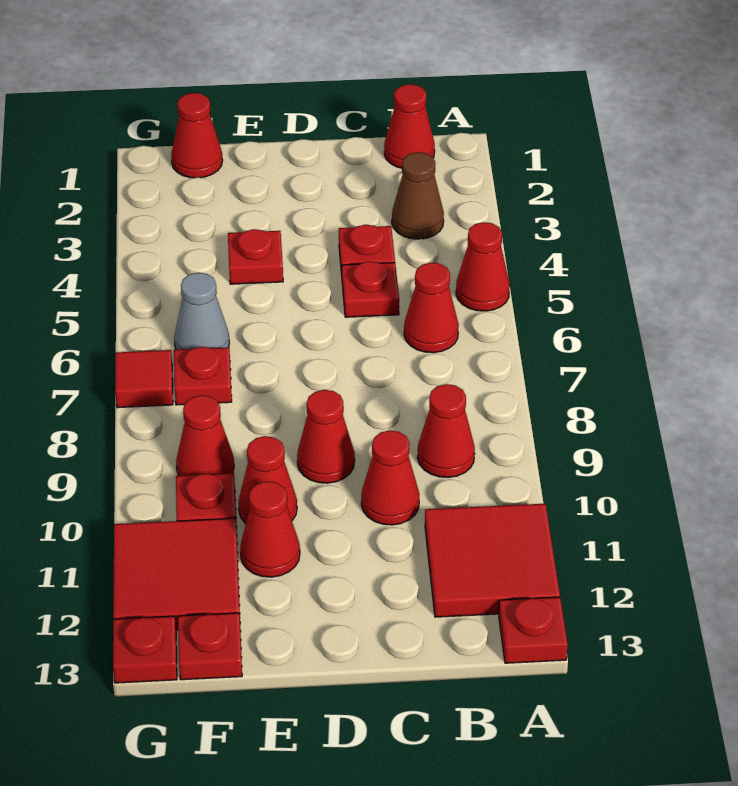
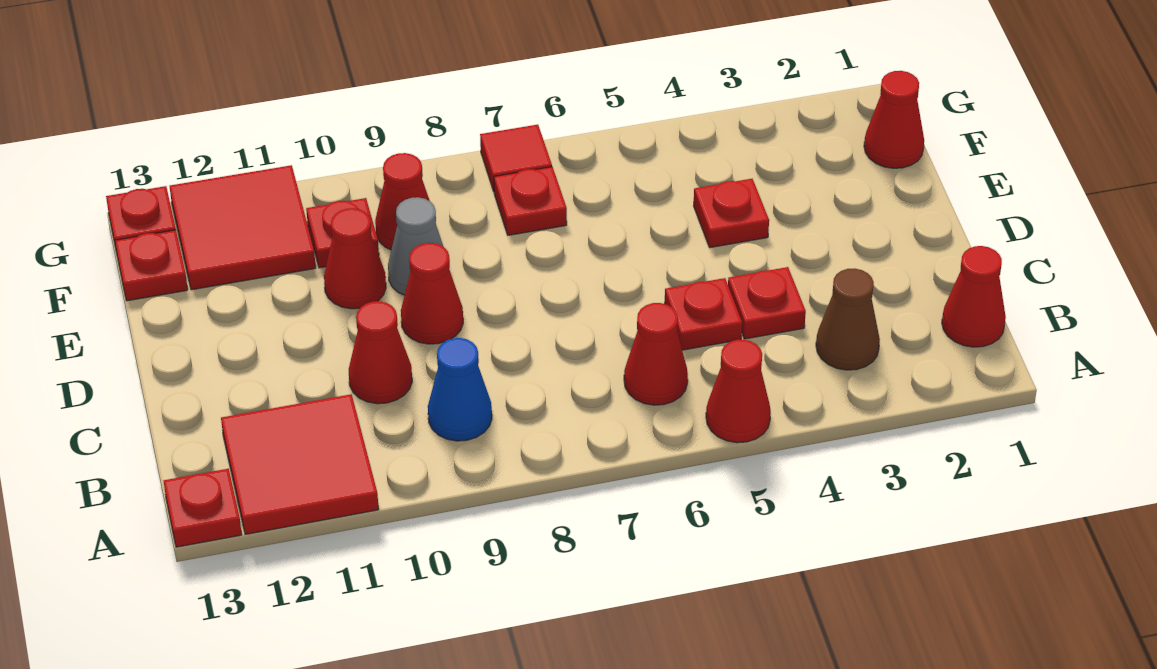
red cone B9 level 1 -> blue cone B9 level 1
red cone E11 level 1 -> none
grey cone F6 level 1 -> grey cone E9 level 1

